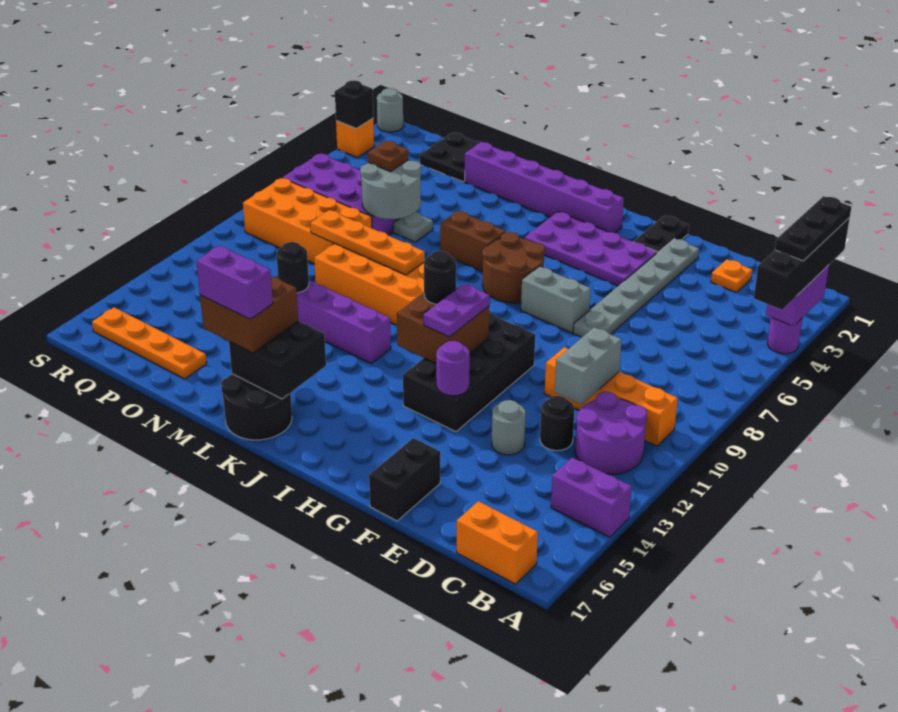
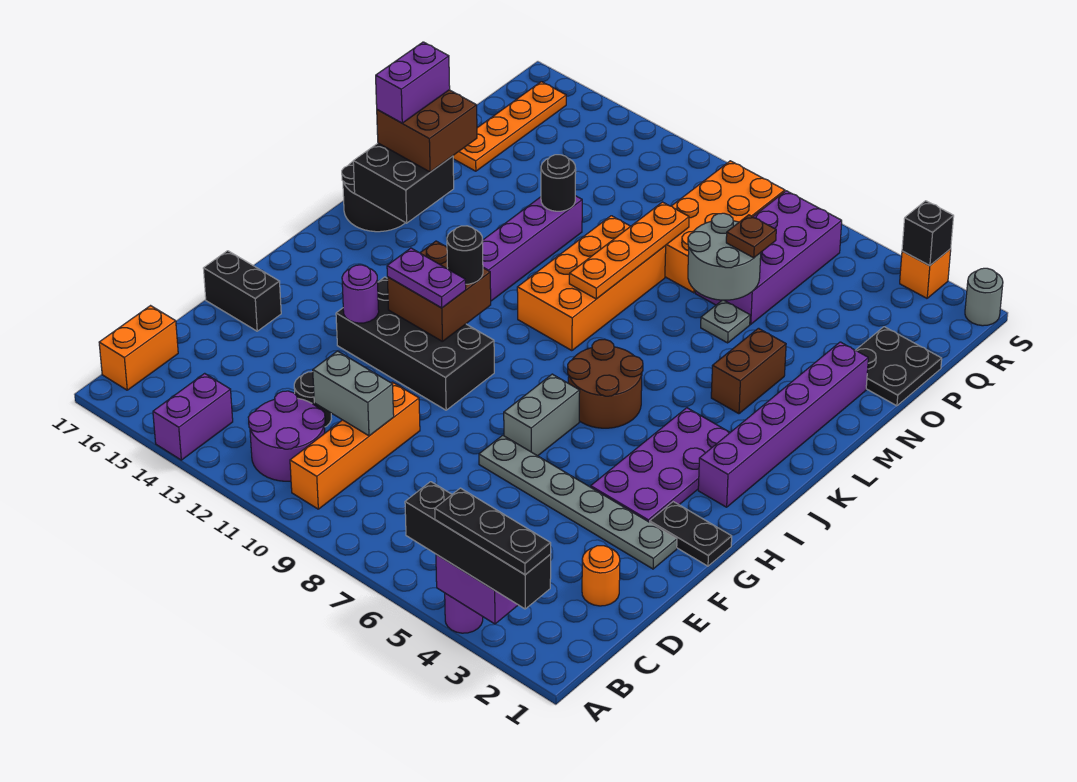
orange plate D2 level 1 -> orange round brick D2 level 1
grey round brick E13 level 1 -> none
brown brick K6:L6 level 1 -> brown brick L4:M4 level 1

